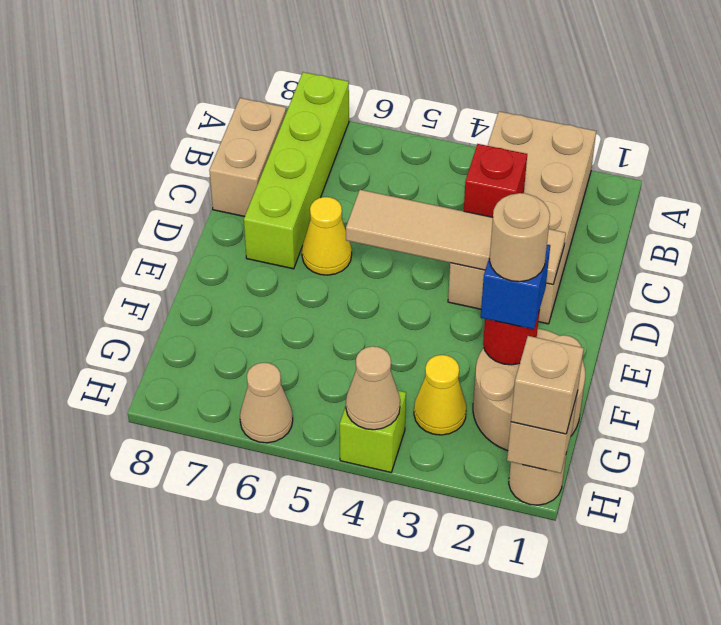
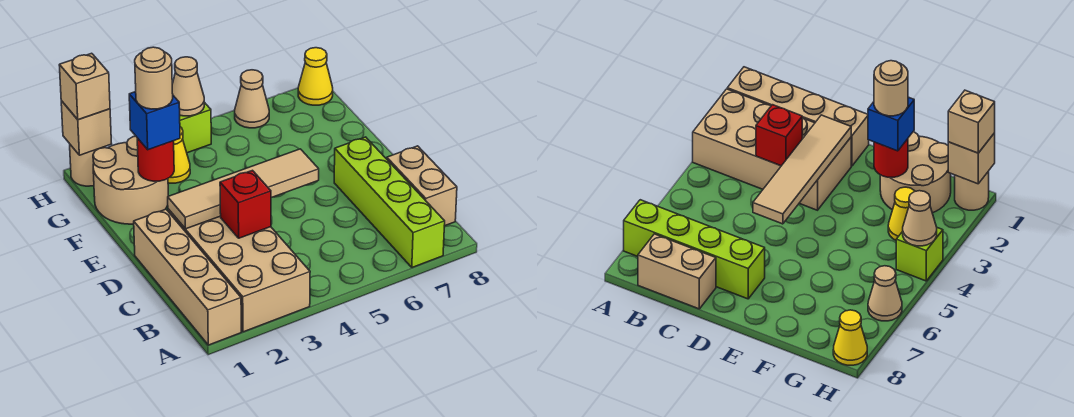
none -> tan brick A1:D1 level 1
yellow cone D6 level 1 -> yellow cone H8 level 1

